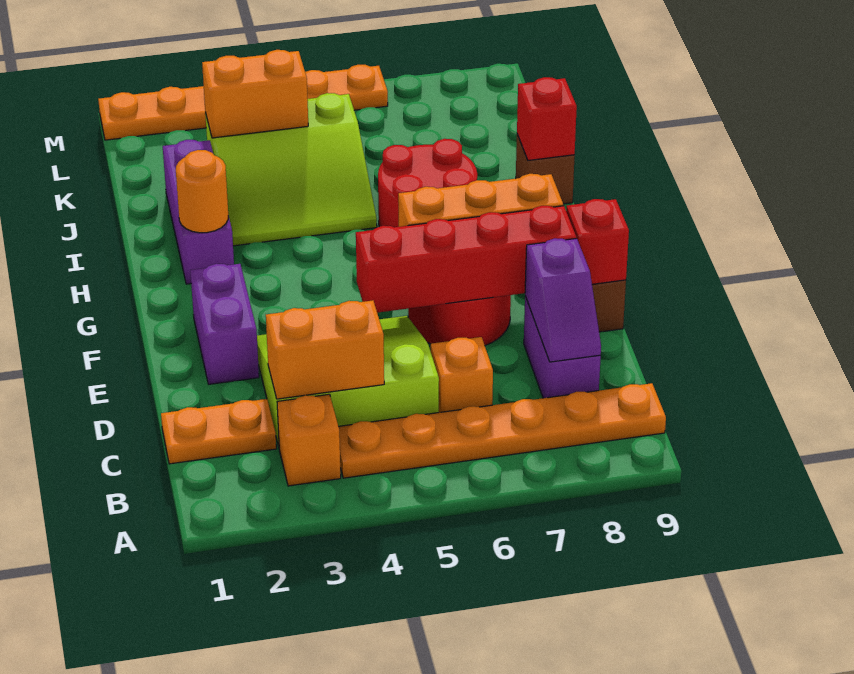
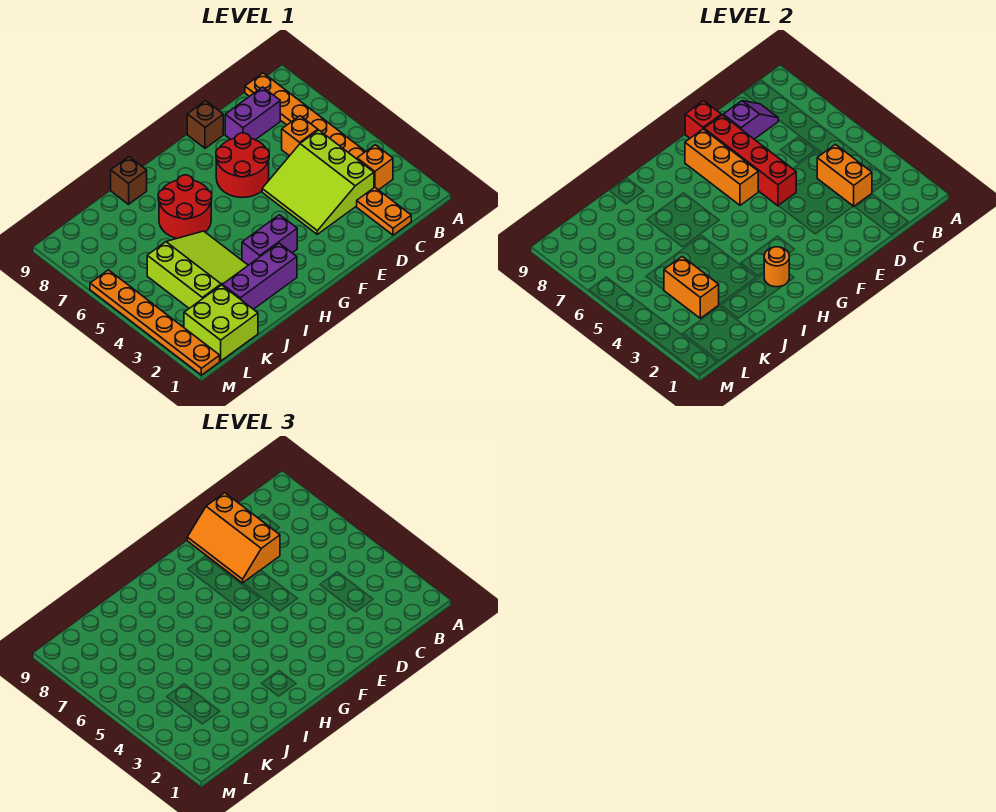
none -> orange slope D7:E9 level 3 top D
purple brick E2:F2 level 1 -> purple brick G3:H3 level 1
red brick I9 level 2 -> none
none -> lime brick K1:L2 level 1

